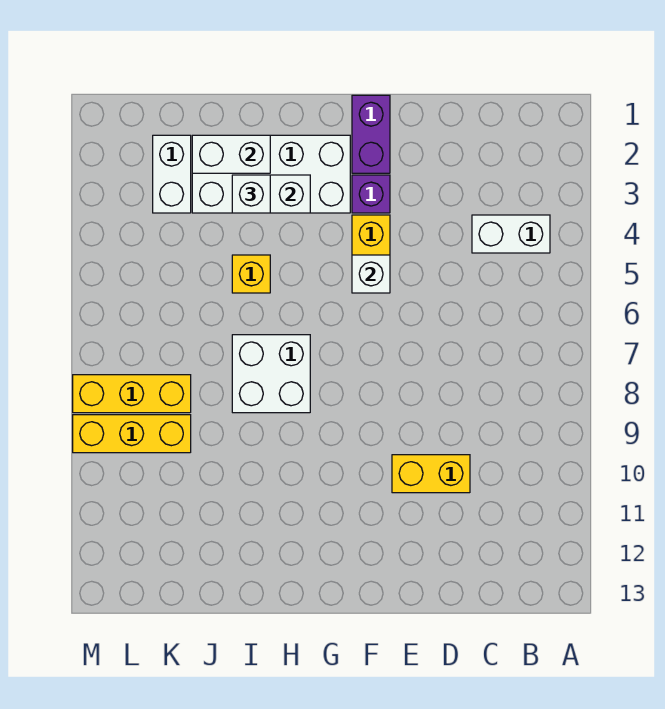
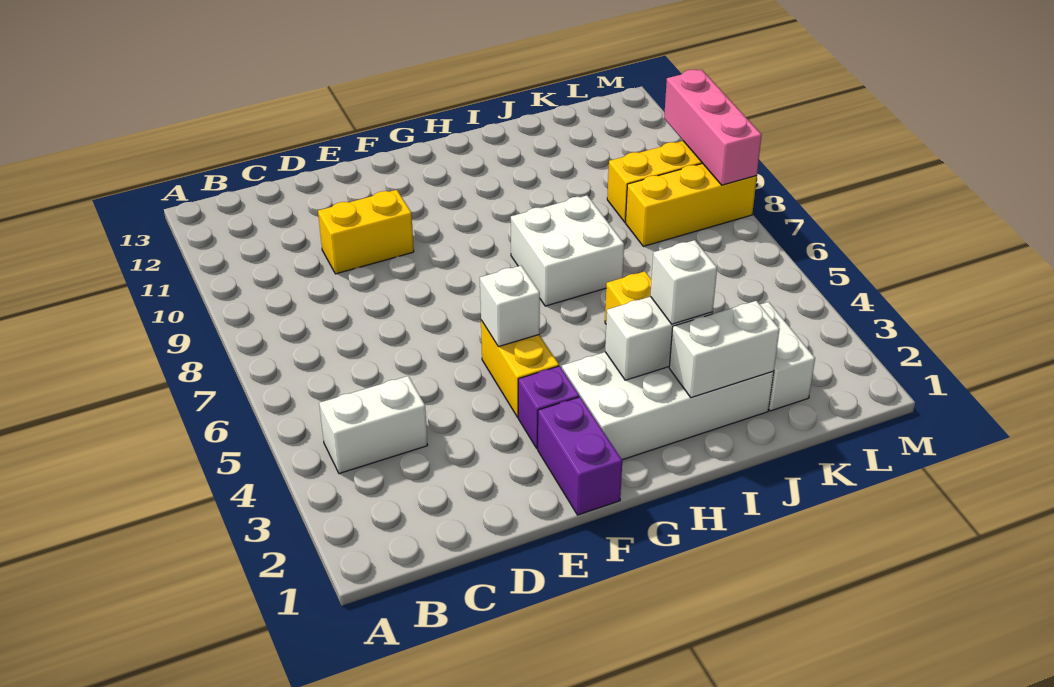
none -> pink brick M8:M10 level 2

